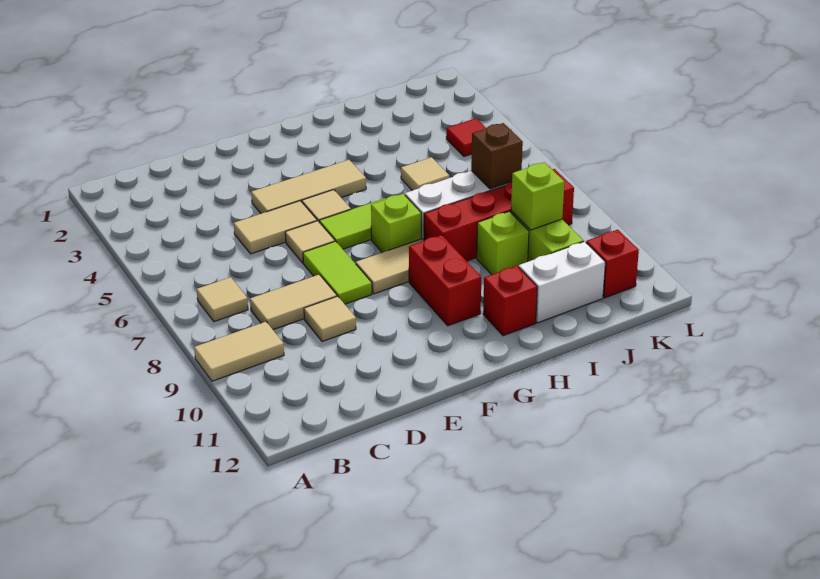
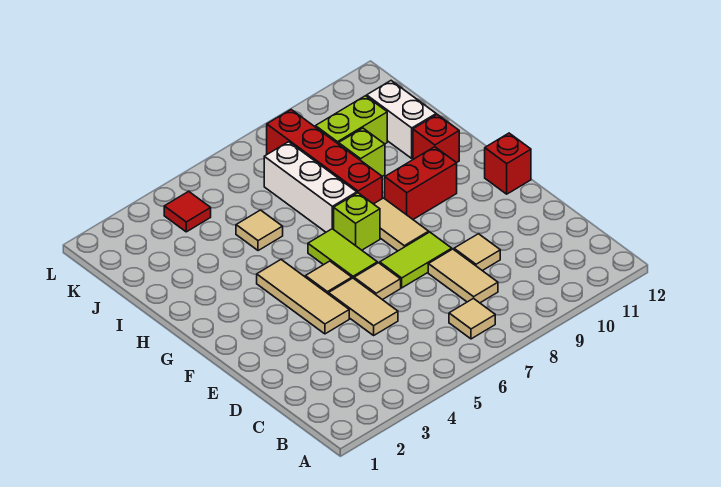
tan tile A9:B9 level 1 -> none
brown brick J7 level 2 -> none
lime brick J9 level 2 -> none
red brick K11 level 1 -> red brick F12 level 1

